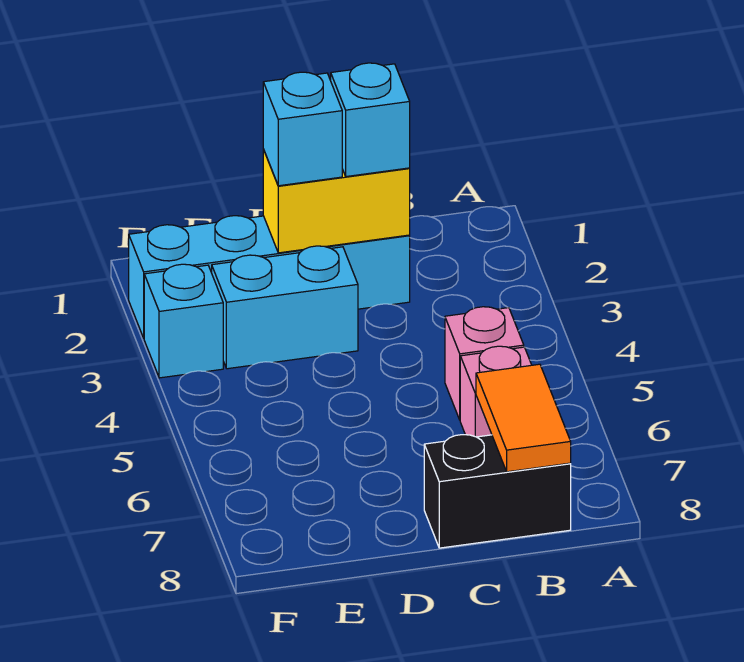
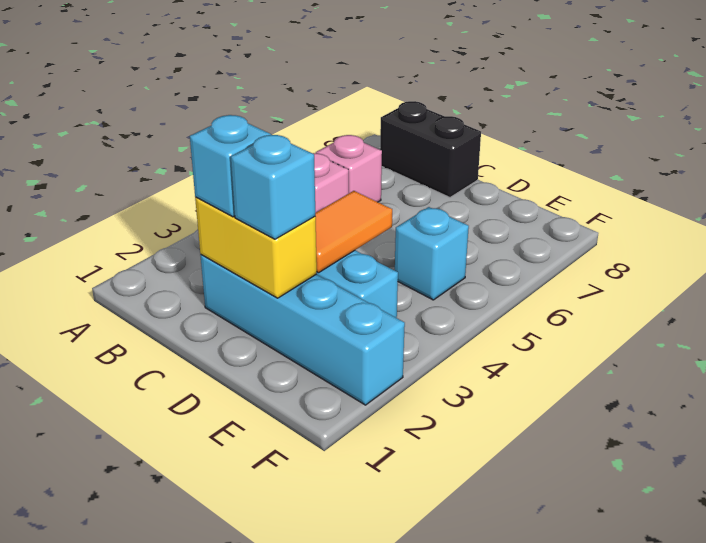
orange tile B7:B8 level 2 -> orange tile D3:D4 level 2
cyan brick F3 level 1 -> cyan brick E5 level 1

